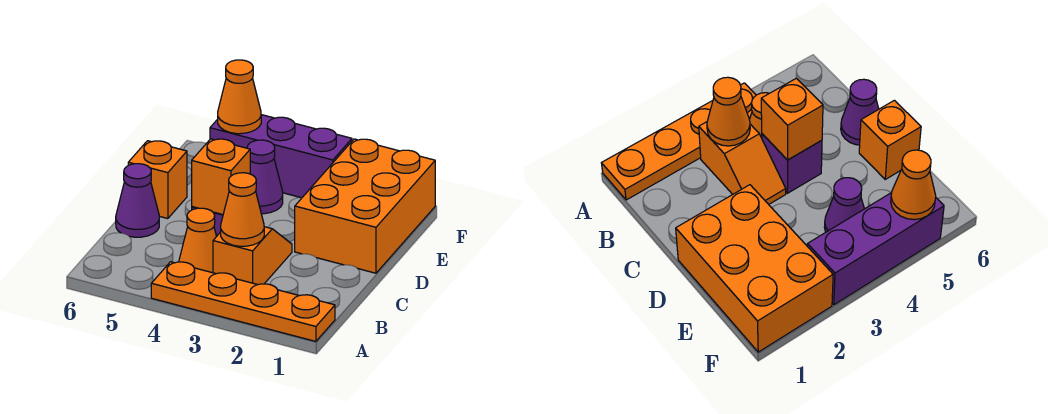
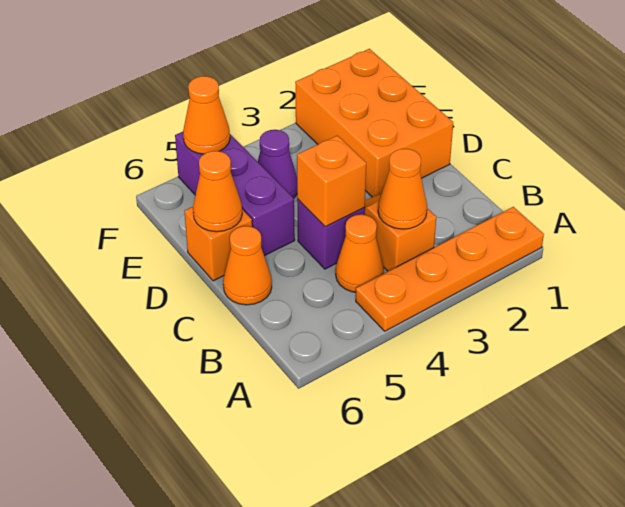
purple cone C6 level 1 -> orange cone C6 level 1
none -> orange cone D6 level 2
purple brick F3:F5 level 1 -> purple brick D5:F5 level 1

